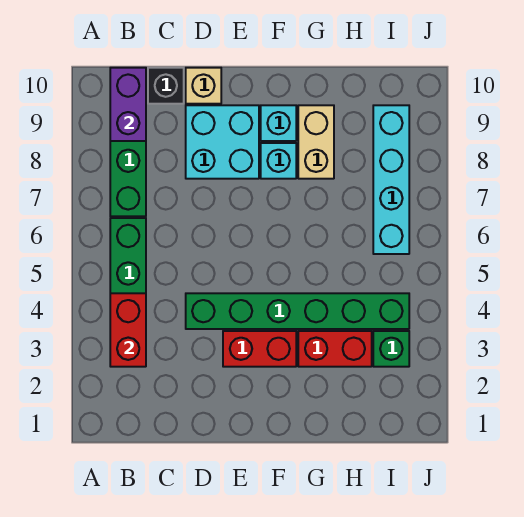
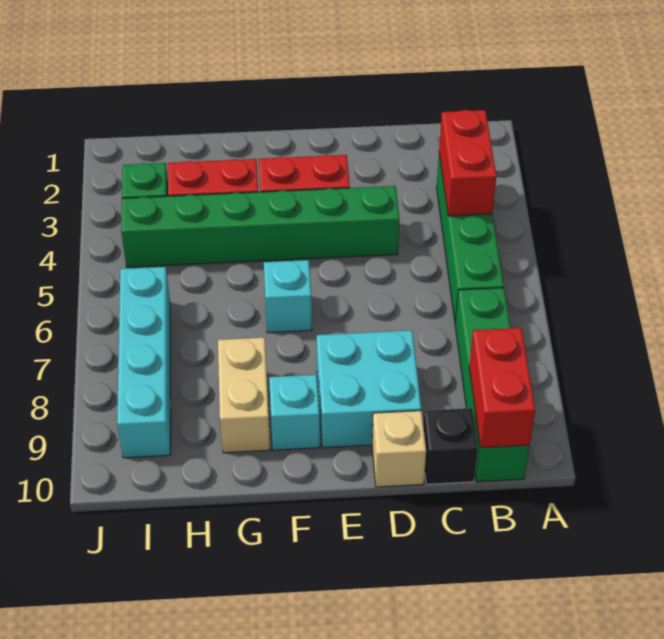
purple brick B9:B10 level 2 -> red brick B9:B10 level 2
cyan brick F8 level 1 -> cyan brick F6 level 1

